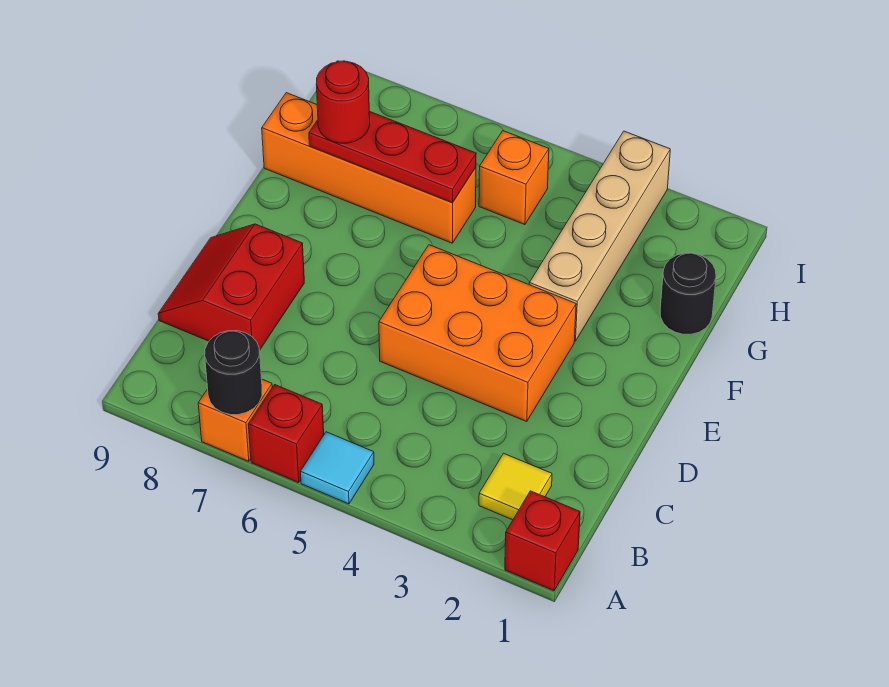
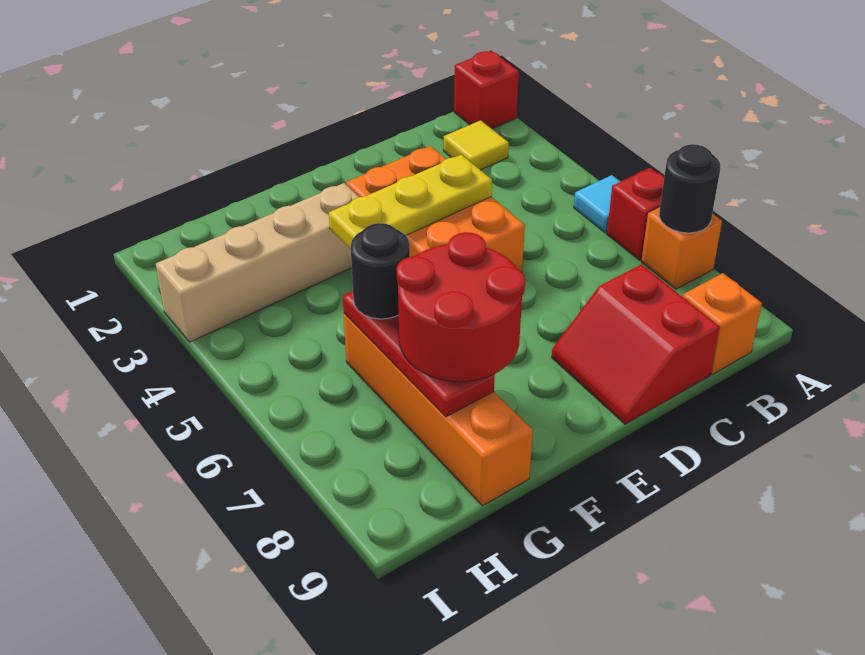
red slope C8:D9 level 1 top 8 -> red slope C8:D9 level 1 top C
none -> yellow plate D4:F4 level 2
black round brick G1 level 1 -> black round brick G6 level 3
red round brick G8 level 3 -> red round brick F7:G8 level 3
orange brick H5 level 1 -> orange brick B9 level 1

